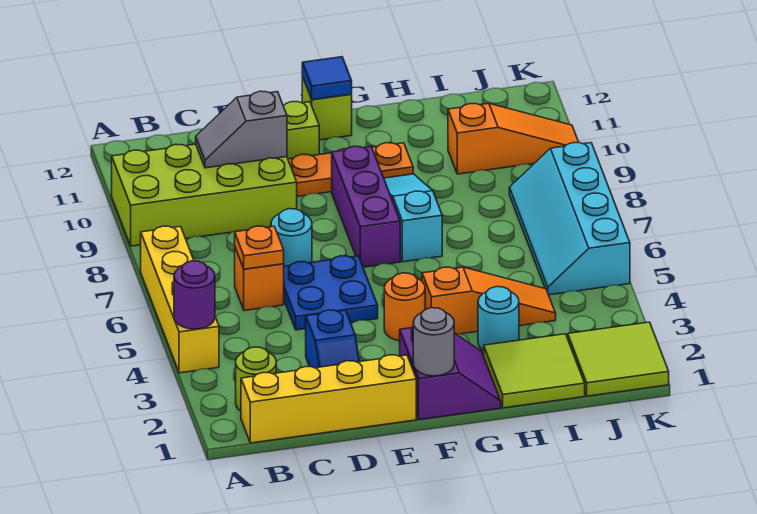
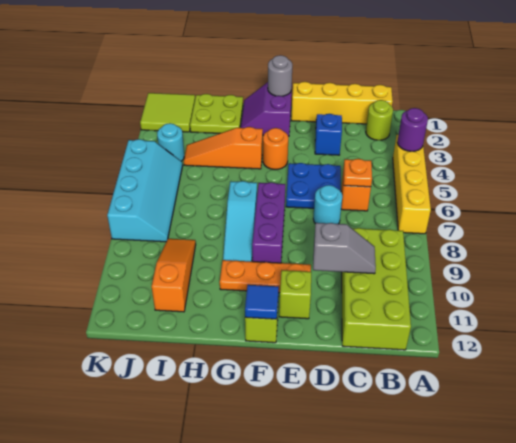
lime brick A9:D10 level 1 -> lime brick B9:C12 level 1
lime tile H1:I2 level 1 -> lime plate H1:I2 level 1
cyan round brick H3 level 1 -> cyan round brick J4 level 1
orange slope I10:K10 level 1 top I -> orange slope I9:I11 level 1 top 11

